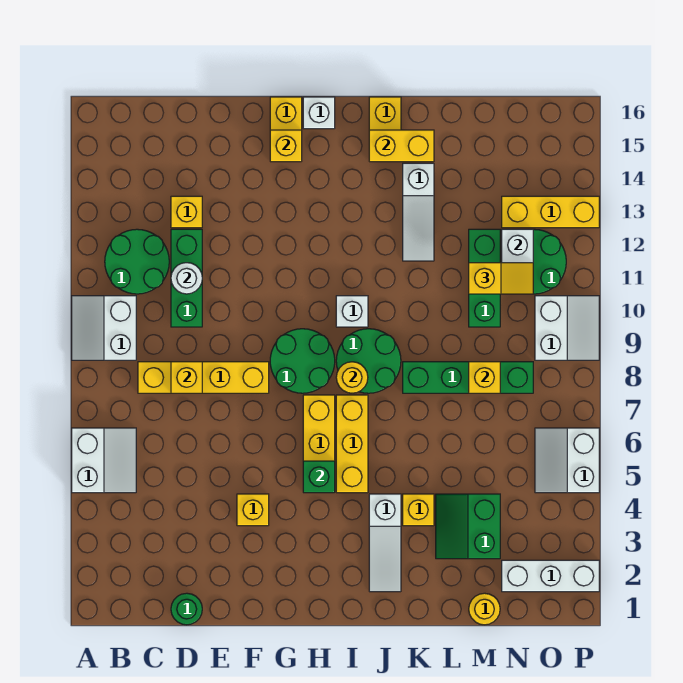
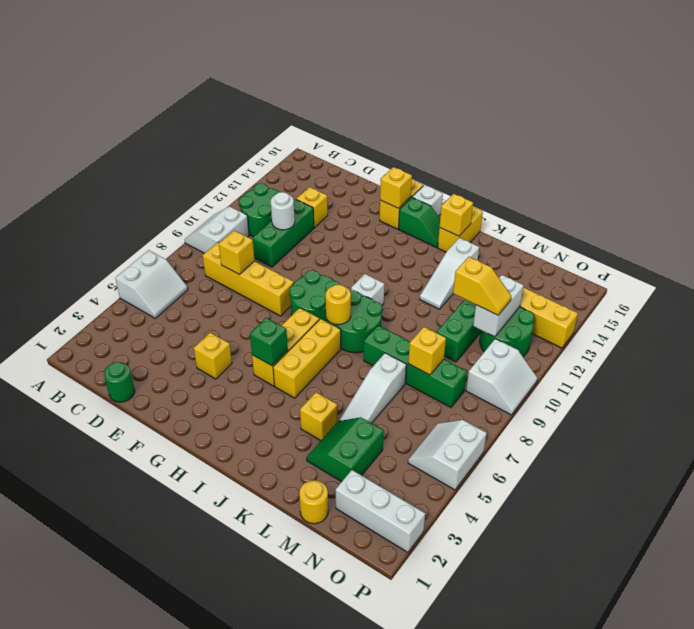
none -> green slope H15:I15 level 1 top H
white slope J2:J4 level 1 top 4 -> white slope L5:L7 level 1 top 7
yellow brick J15:K15 level 2 -> yellow brick J15 level 2

